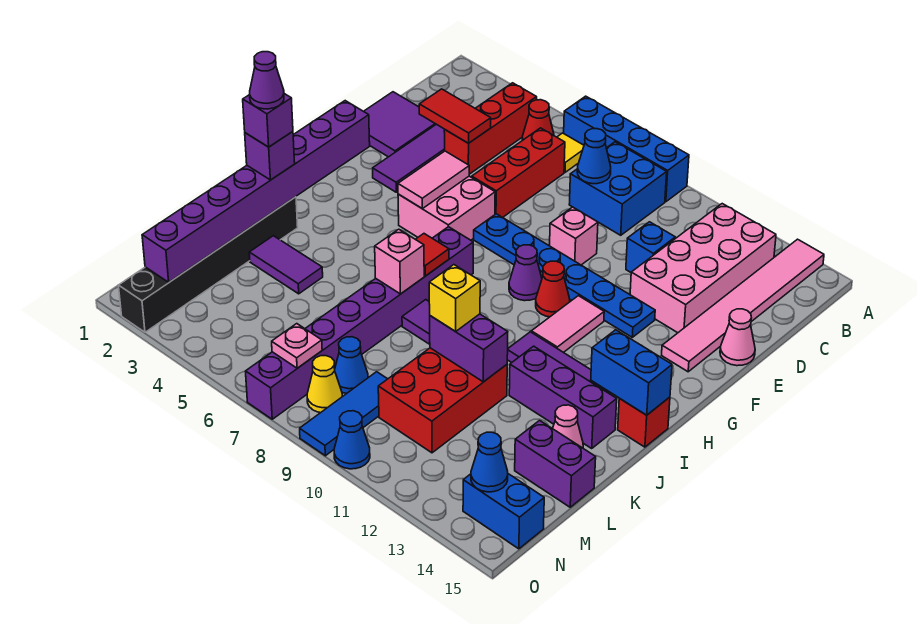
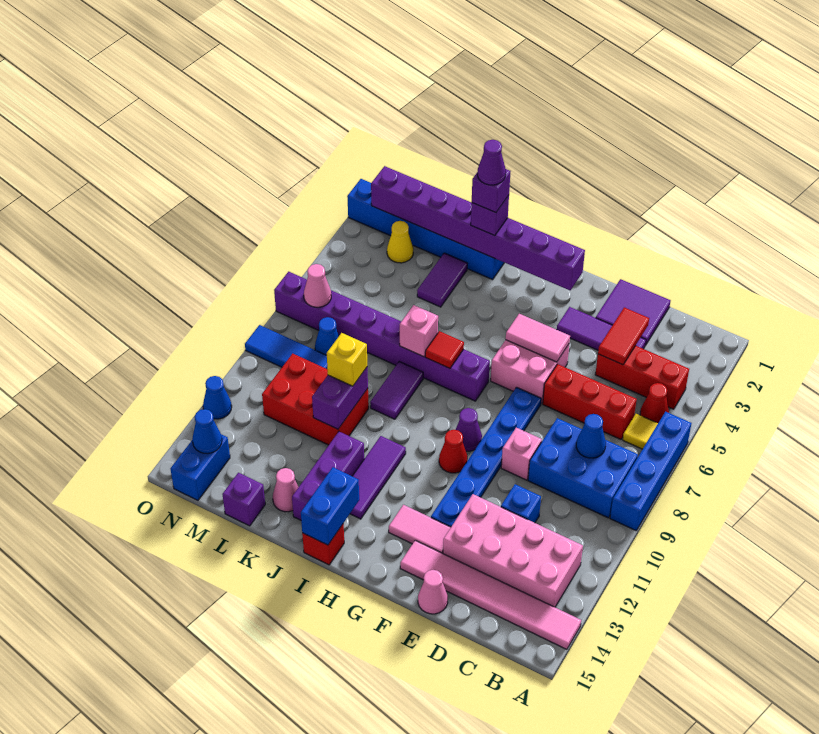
blue brick B8:C9 level 1 -> blue brick B8:D9 level 1
pink tile G11:H11 level 1 -> pink tile F13:G13 level 1
black brick J2:O2 level 1 -> blue brick J2:O2 level 1
purple brick L14:L15 level 1 -> purple brick L15 level 1
pink plate N7 level 2 -> pink cone N7 level 2
yellow cone N8 level 1 -> yellow cone M3 level 1
blue cone O10 level 1 -> blue cone O12 level 1

